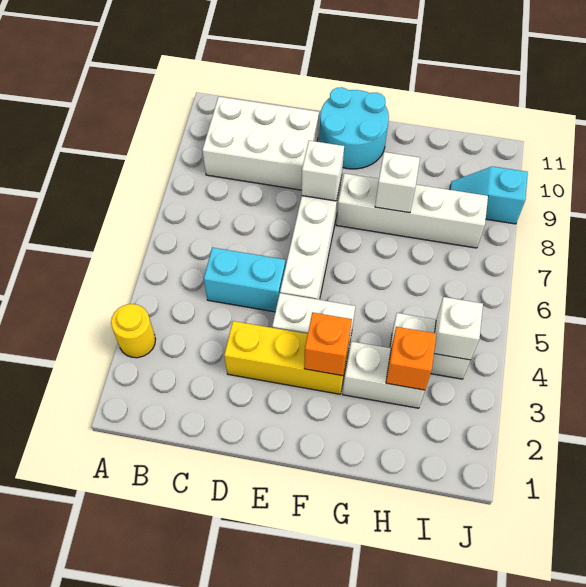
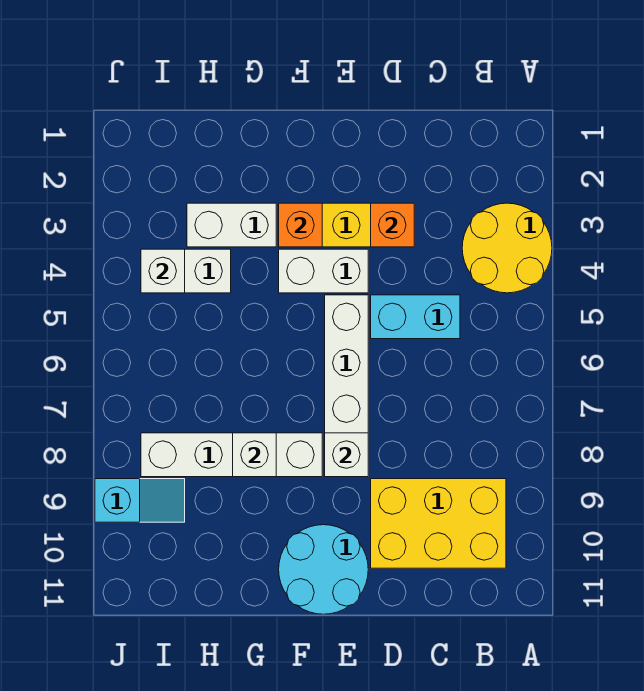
yellow round brick A3 level 1 -> yellow round brick A3:B4 level 1
white brick B9:D10 level 1 -> yellow brick B9:D10 level 1
orange brick H3 level 2 -> orange brick D3 level 2

